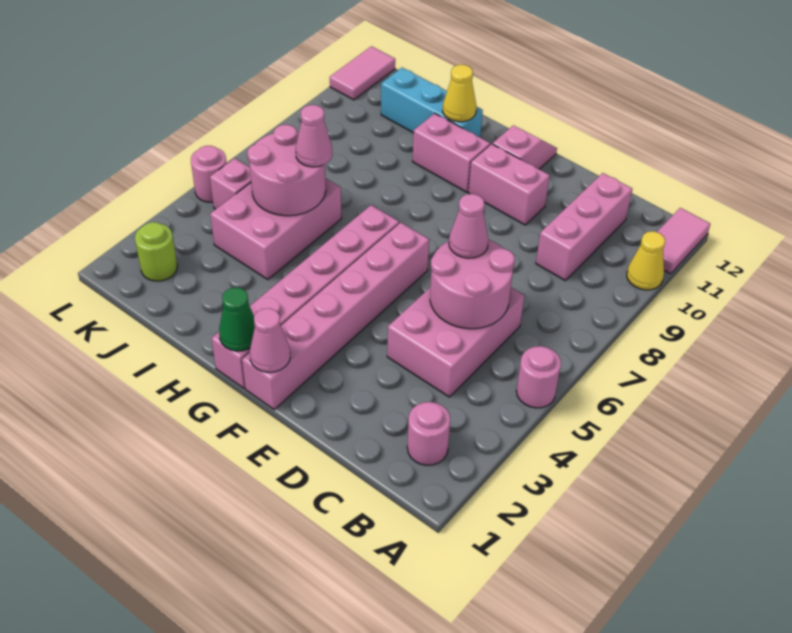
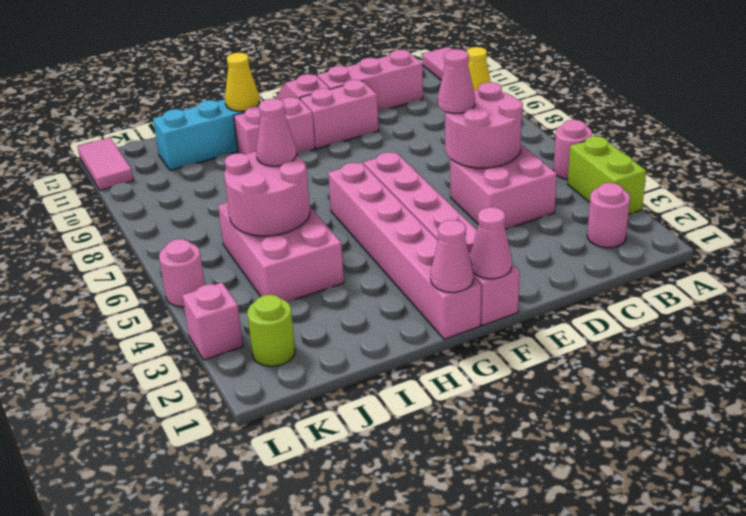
none -> lime brick A3:A4 level 1
pink brick C4:D6 level 1 -> pink brick C4:D5 level 1
pink brick C9:C11 level 1 -> pink brick C11:E11 level 1
green cone G1 level 2 -> pink cone G1 level 2
pink brick K5 level 1 -> pink brick L3 level 1

